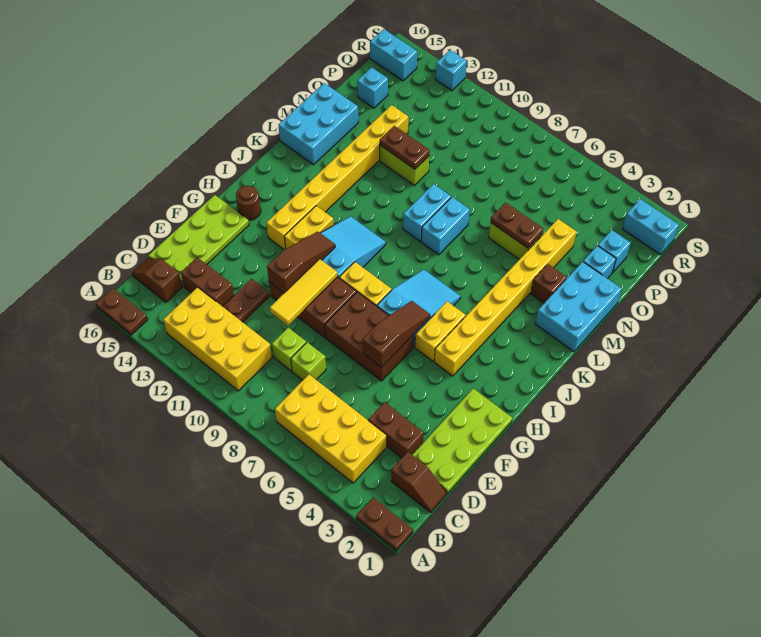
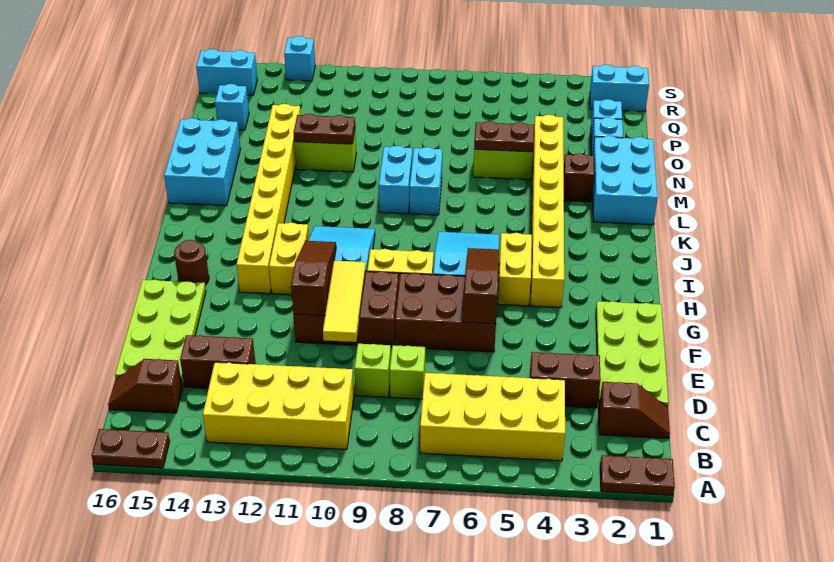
brown plate D12:E12 level 1 -> none

